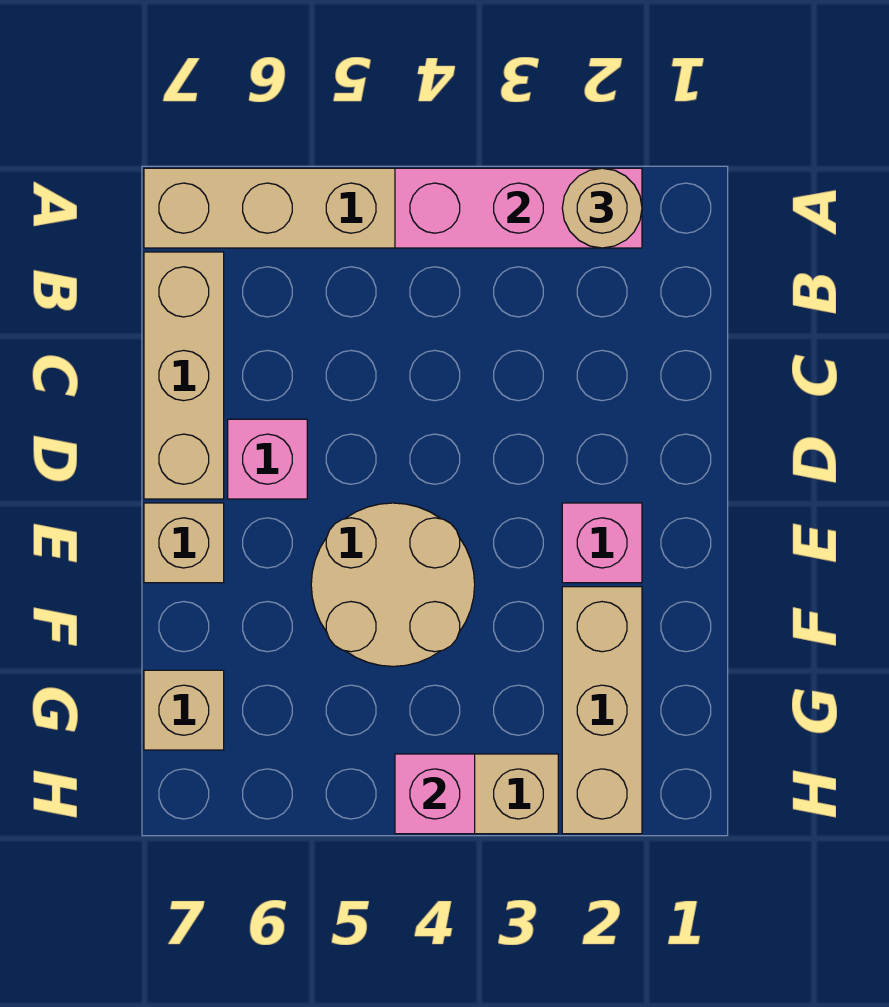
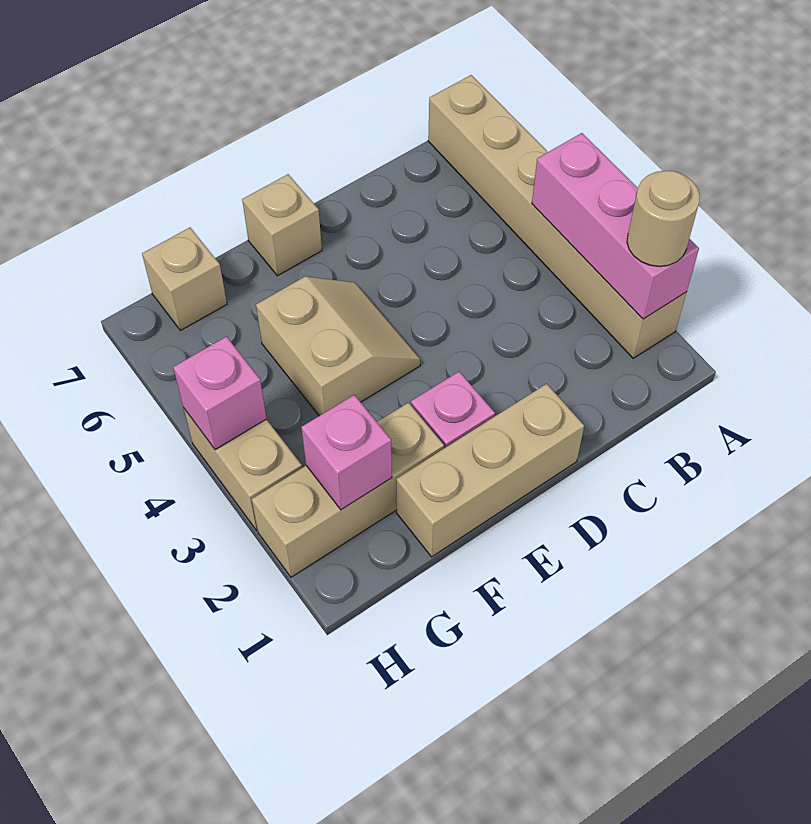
tan brick B7:D7 level 1 -> tan brick D1:F1 level 1
pink brick D6 level 1 -> pink brick G2 level 2
tan round brick E4:F5 level 1 -> tan slope E4:F5 level 1 top F

